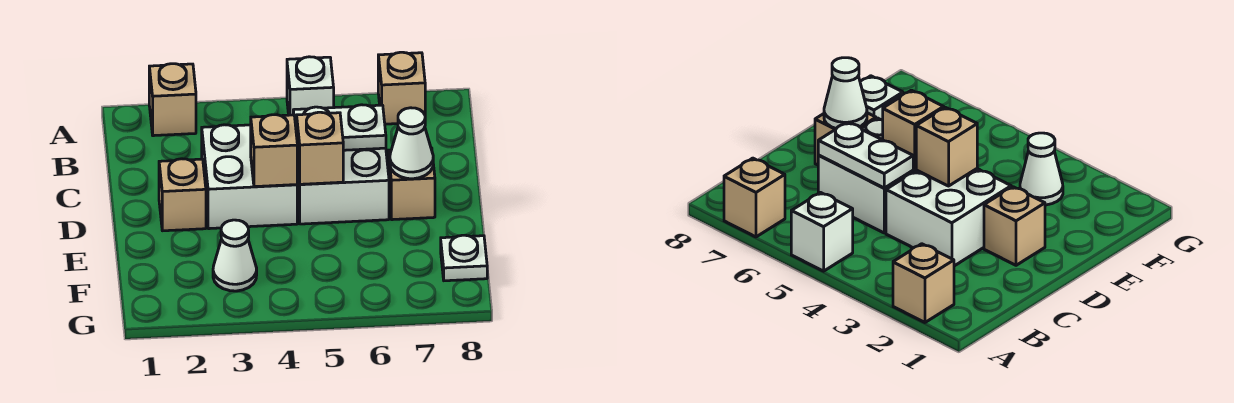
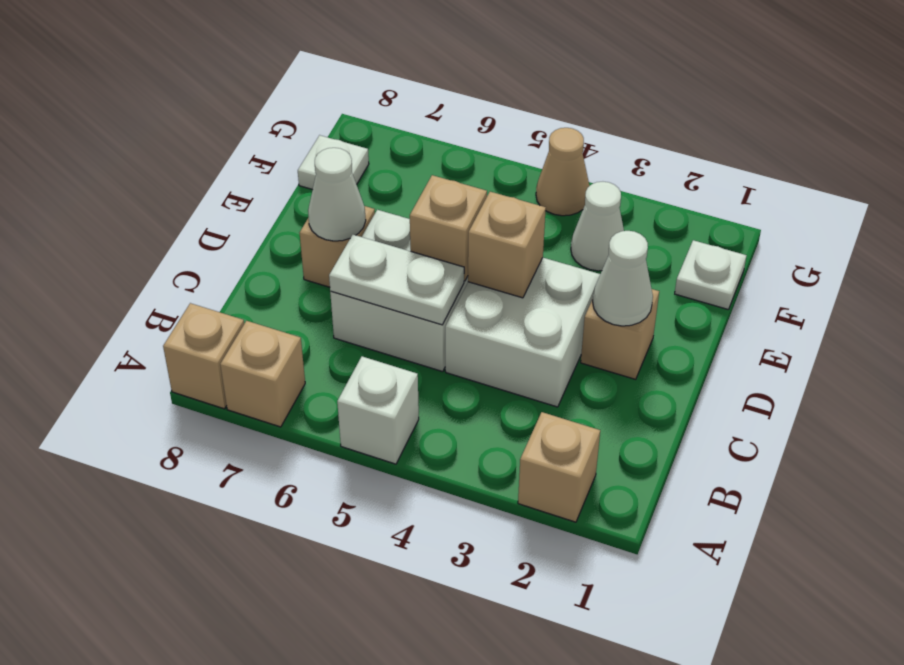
none -> tan brick A8 level 1
none -> white cone D2 level 2
none -> white plate F1 level 1
none -> tan cone G4 level 1

